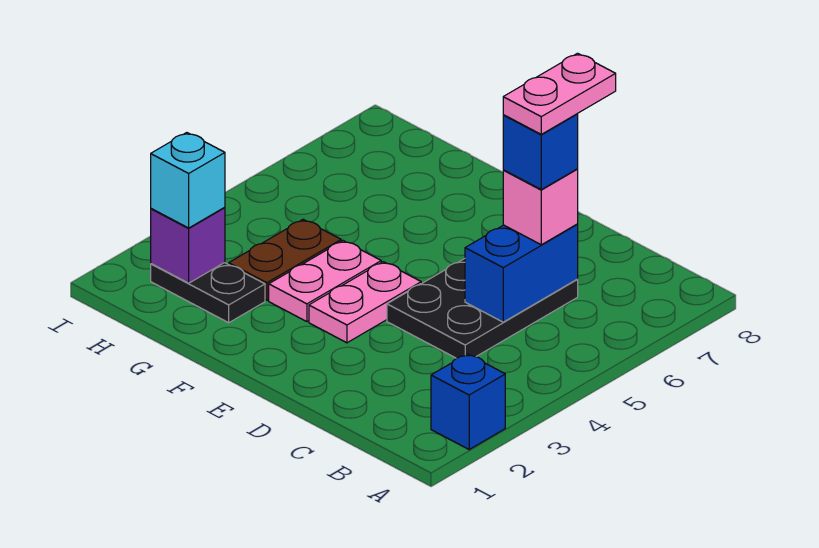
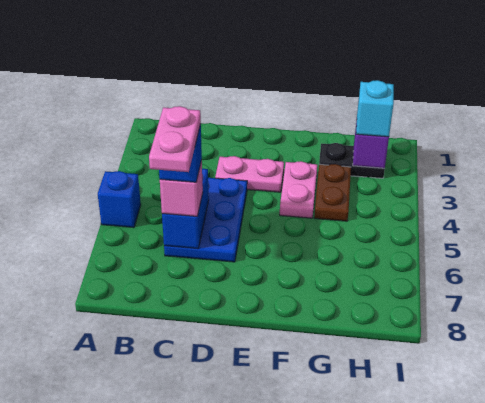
blue brick A2 level 1 -> blue brick A5 level 1
black plate C4:D6 level 1 -> blue plate C4:D6 level 1
pink plate E3:E4 level 1 -> pink plate D3:E3 level 1

